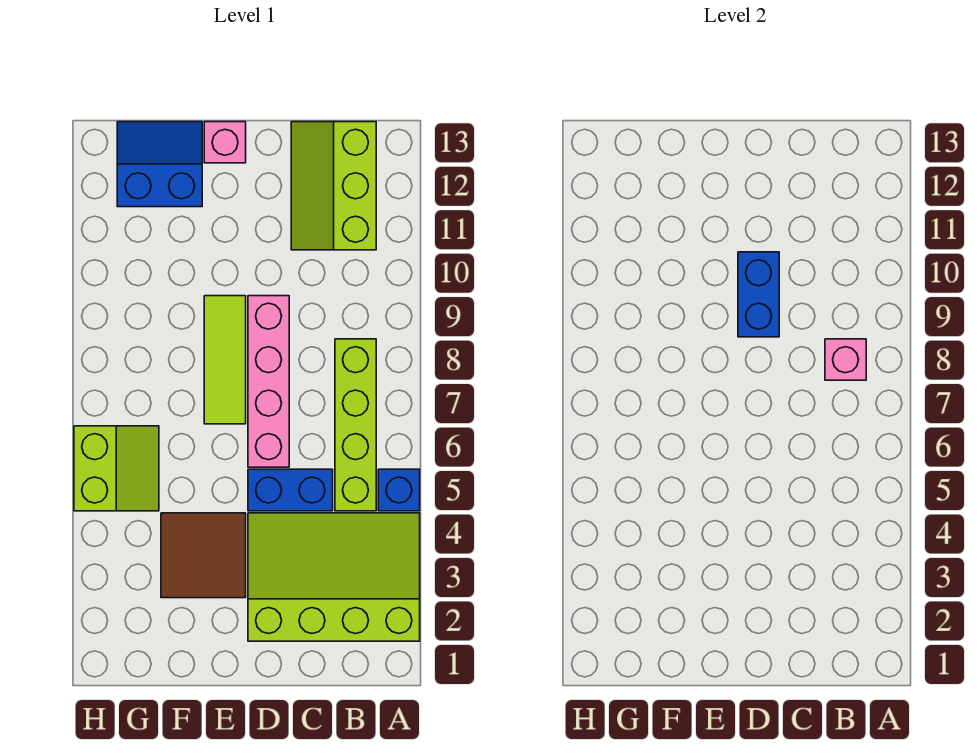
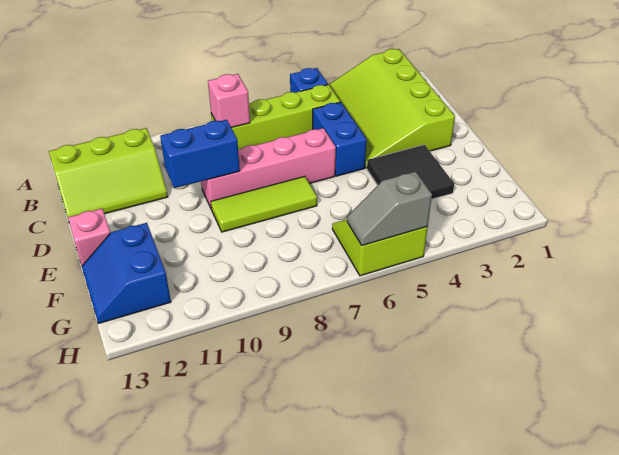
brown tile E3:F4 level 1 -> black tile E3:F4 level 1
none -> grey slope H5:H6 level 2 top 5

